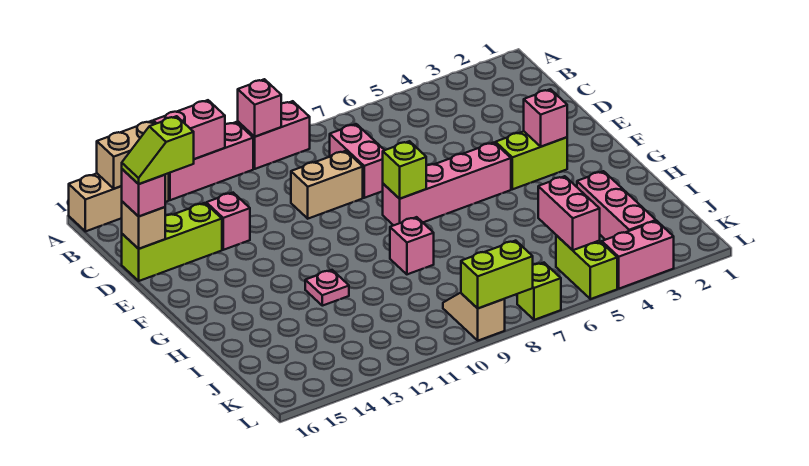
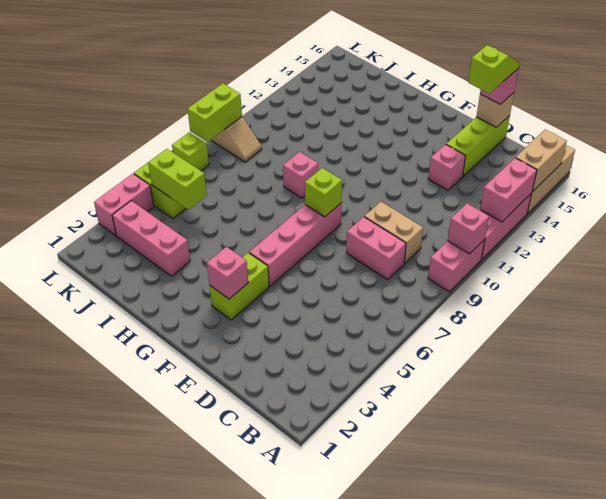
tan brick D9:D10 level 1 -> tan brick C9:D9 level 1
pink plate H12 level 1 -> none
pink brick J5:K5 level 2 -> lime brick J5:K5 level 2

